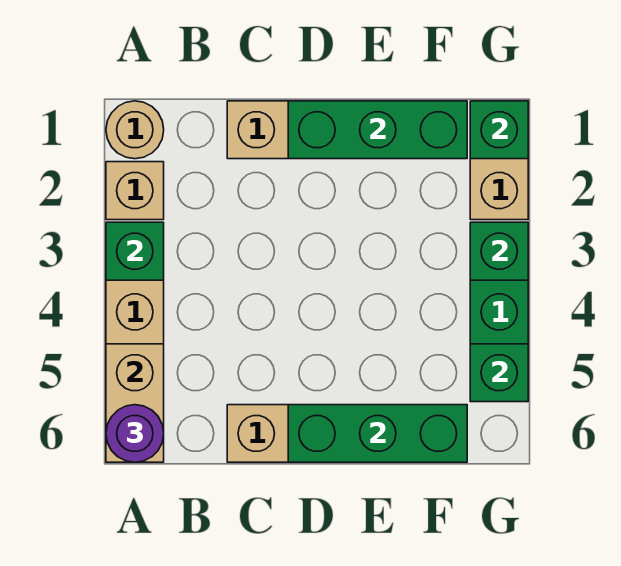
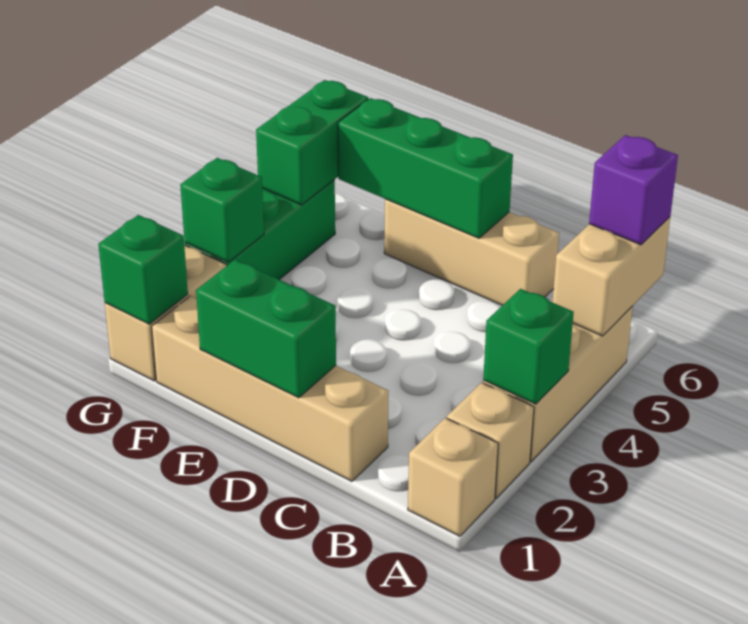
tan round brick A1 level 1 -> tan brick A1 level 1
purple round brick A6 level 3 -> purple brick A6 level 3
green brick D1:F1 level 2 -> green brick D1:E1 level 2
green brick G5 level 2 -> green brick G5:G6 level 2

